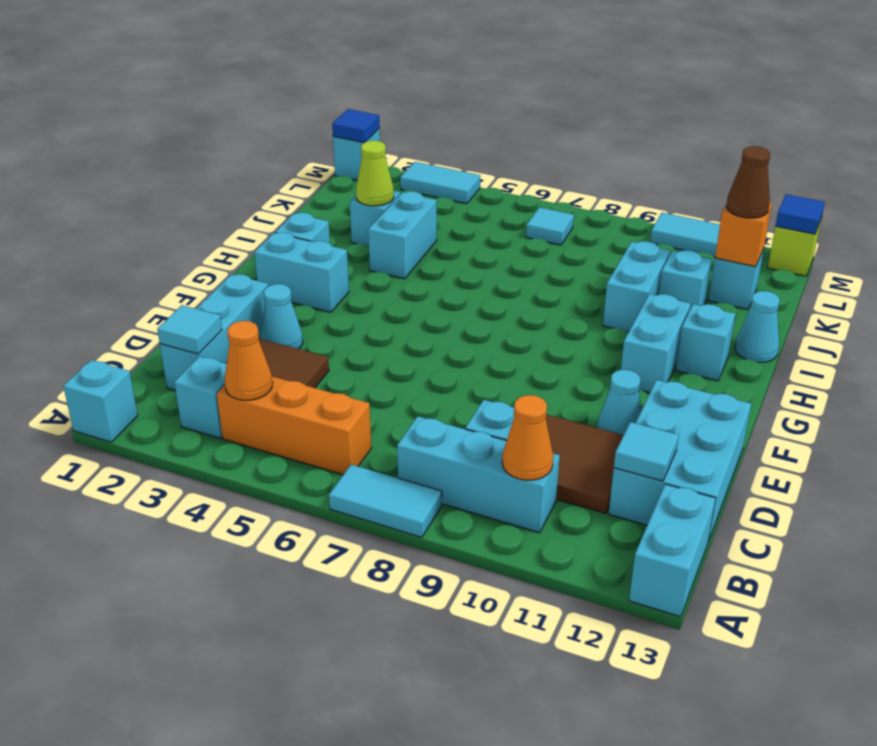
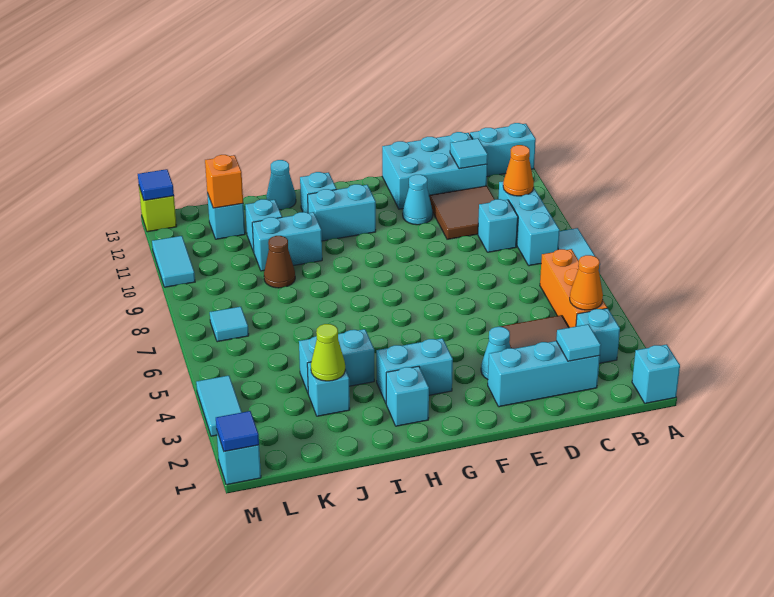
cyan brick G2:G3 level 1 -> cyan brick G3:H3 level 1
brown cone K12 level 3 -> brown cone J9 level 1

